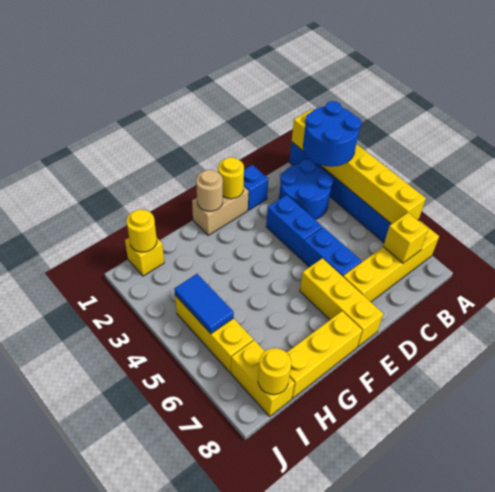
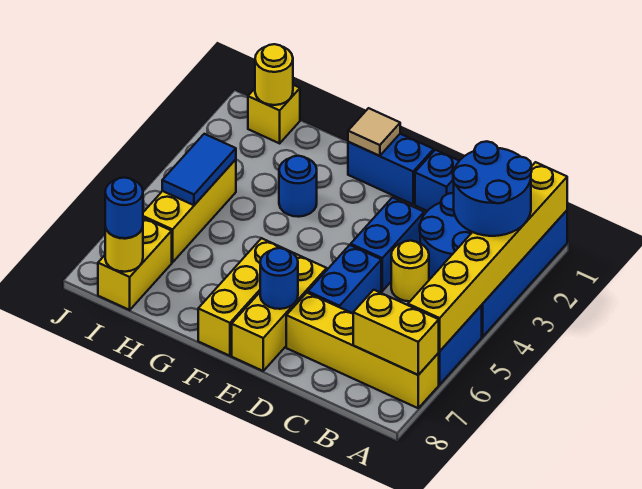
yellow brick B7 level 2 -> yellow brick A7:B7 level 2
tan brick E1:F1 level 1 -> blue brick E1:F1 level 1
yellow round brick E1 level 2 -> yellow round brick C4 level 1
none -> blue round brick E7 level 2
tan round brick F1 level 2 -> tan tile F1 level 2
yellow brick F8:H8 level 1 -> yellow brick F6:F8 level 1
none -> blue round brick G3 level 1
none -> blue round brick I8 level 3

